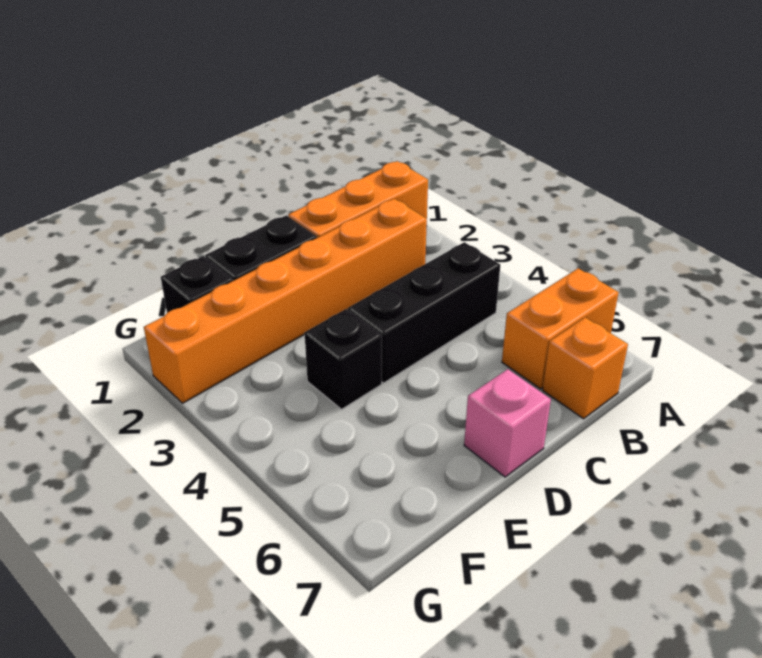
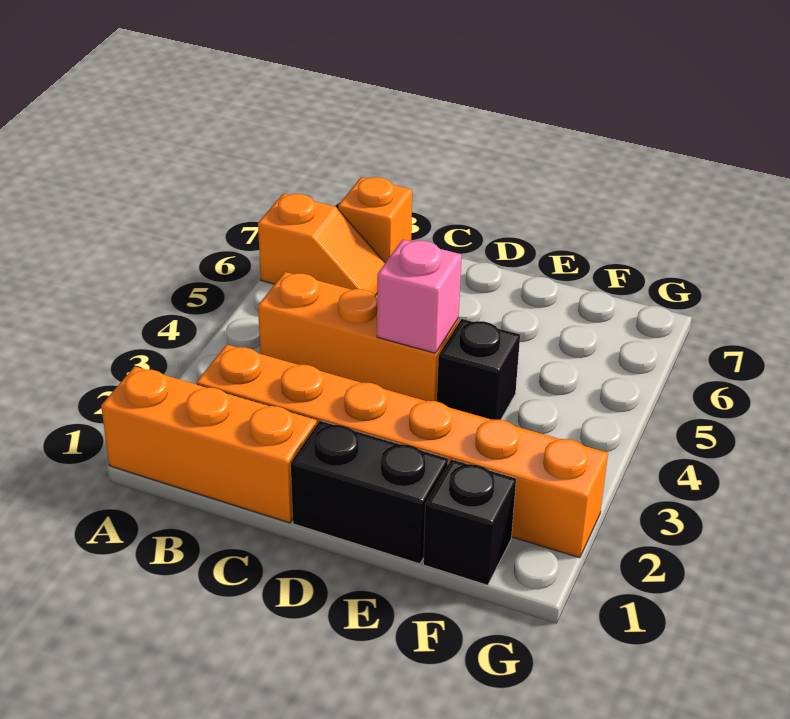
orange brick A6:B6 level 1 -> orange slope A6:B6 level 1 top A
black brick B4:D4 level 1 -> orange brick B4:D4 level 1
pink brick D7 level 1 -> pink brick D4 level 2

